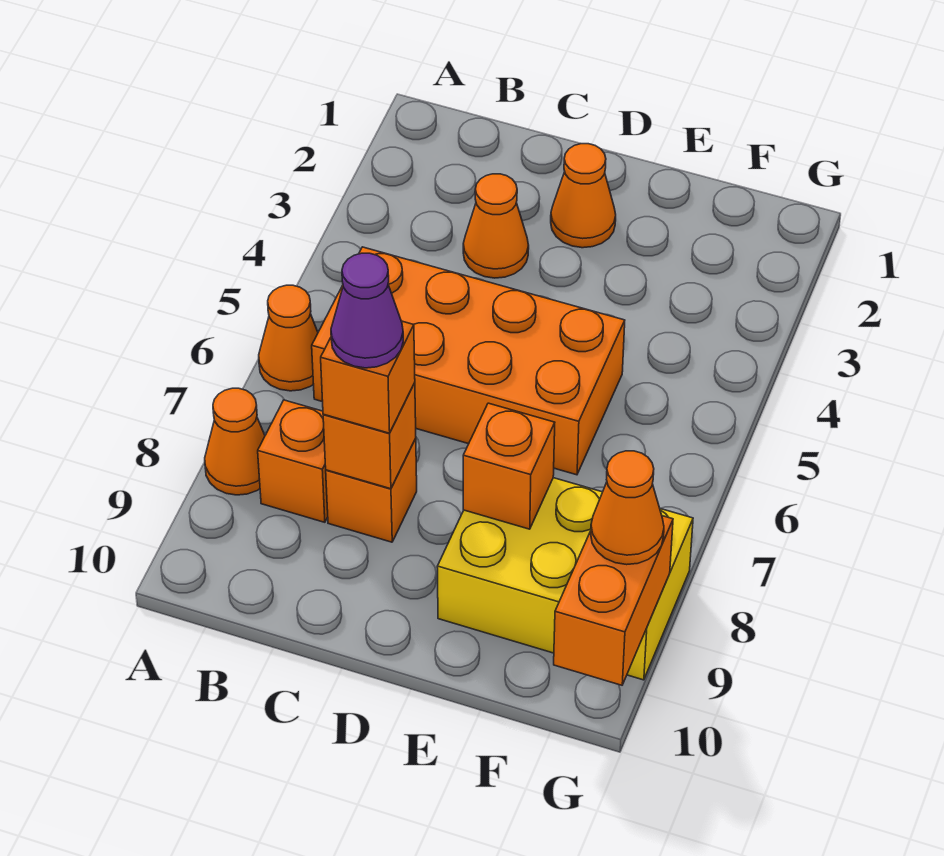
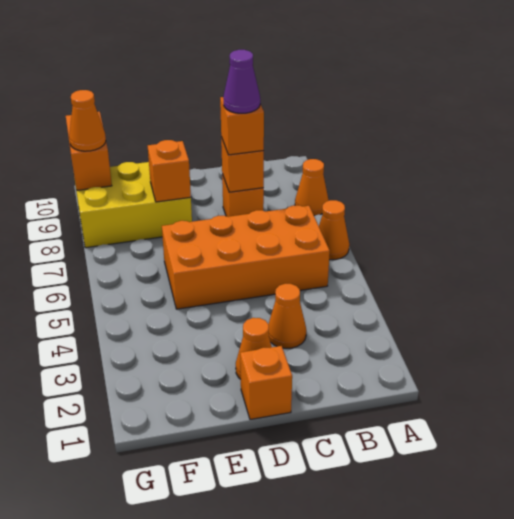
orange brick B8 level 1 -> orange brick D1 level 1

